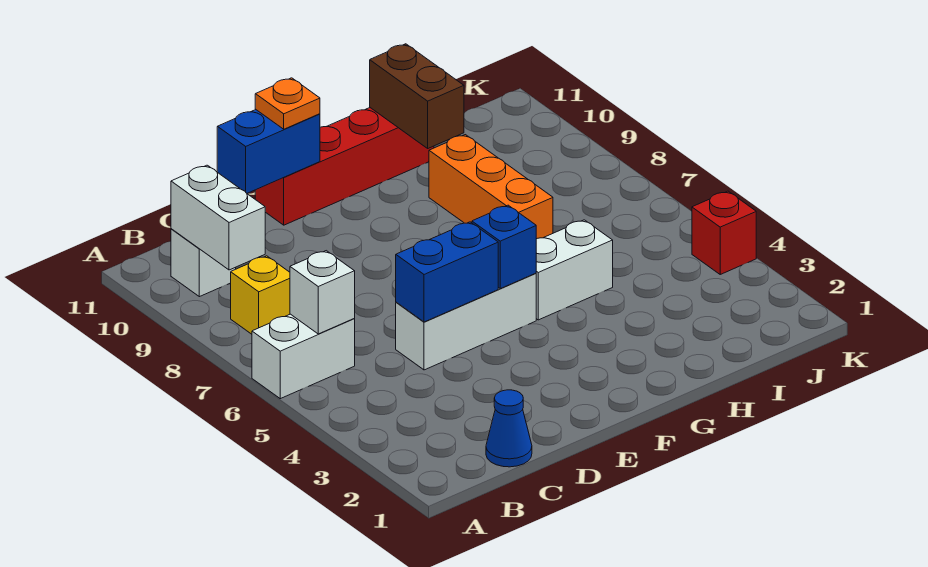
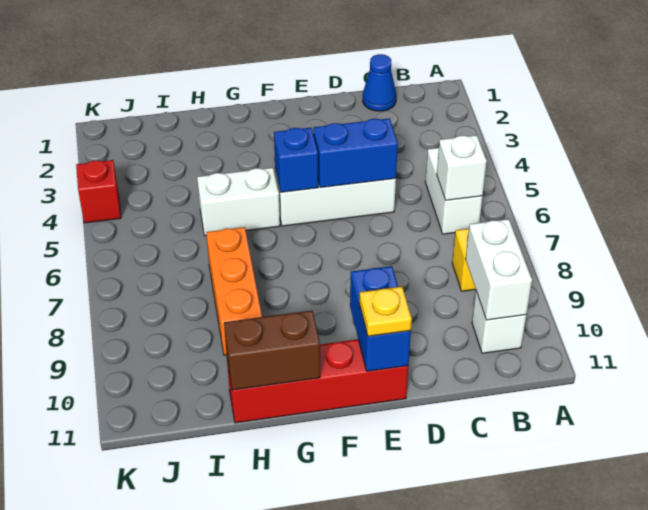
white brick A6:B6 level 1 -> white brick B5:B6 level 1
blue brick D11:E11 level 2 -> blue brick E10:E11 level 2
orange plate E11 level 3 -> yellow plate E11 level 3
brown brick H10:H11 level 2 -> brown brick G11:H11 level 2

